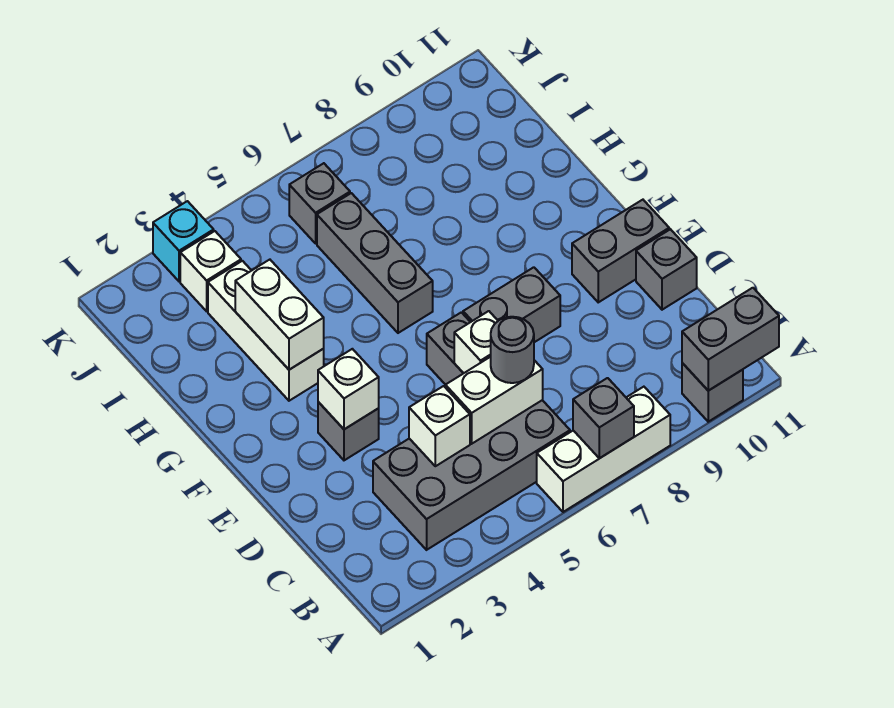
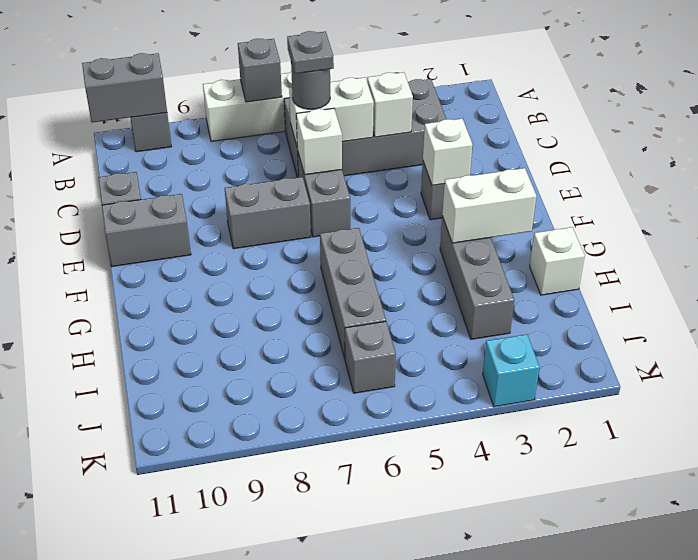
none -> grey plate C6 level 4
white brick G3:I3 level 1 -> grey brick G3:I3 level 1
white brick G3:H3 level 2 -> white brick G2:G3 level 2
white brick J3 level 1 -> white brick H1 level 1

